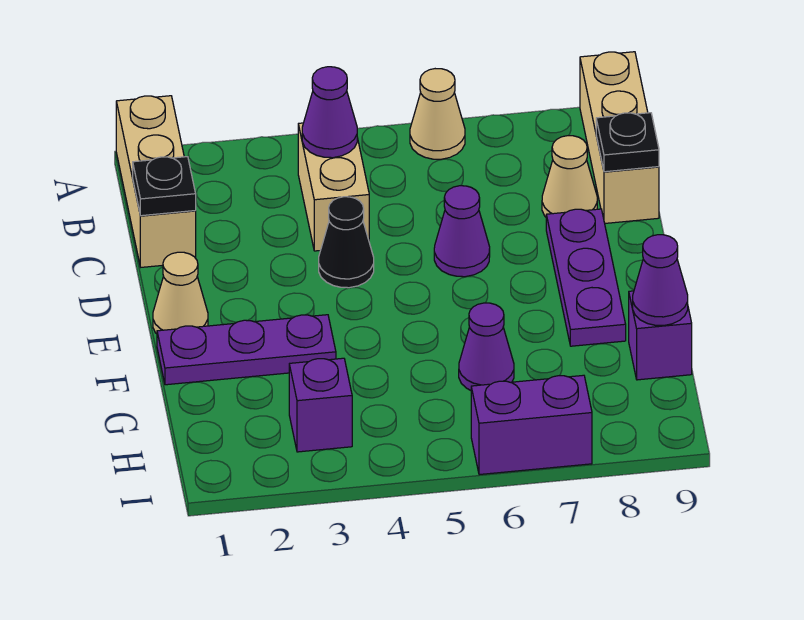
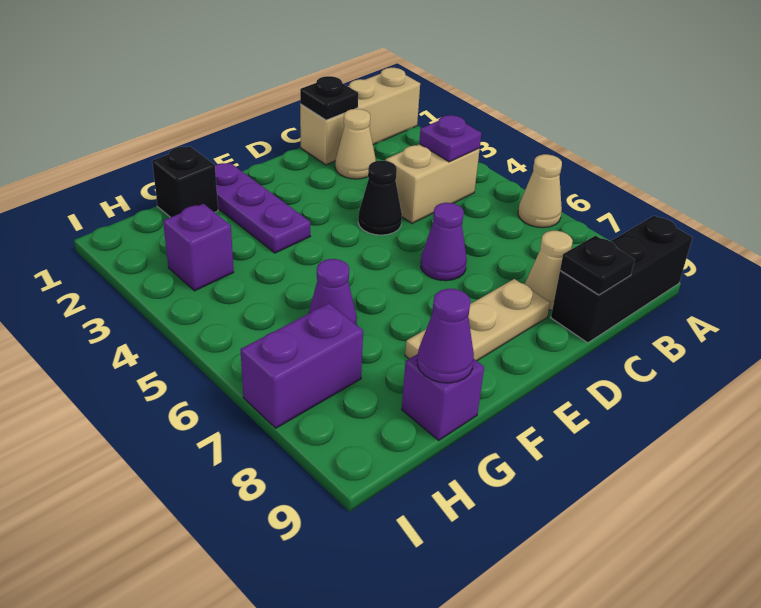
tan brick A9:C9 level 1 -> black brick A9:C9 level 1
purple cone B4 level 2 -> purple plate B4 level 2
purple plate D8:F8 level 1 -> tan plate D8:F8 level 1
tan cone E1 level 1 -> tan cone C2 level 1
none -> black brick G1 level 1
purple brick I6:I7 level 1 -> purple brick H7:I7 level 1

